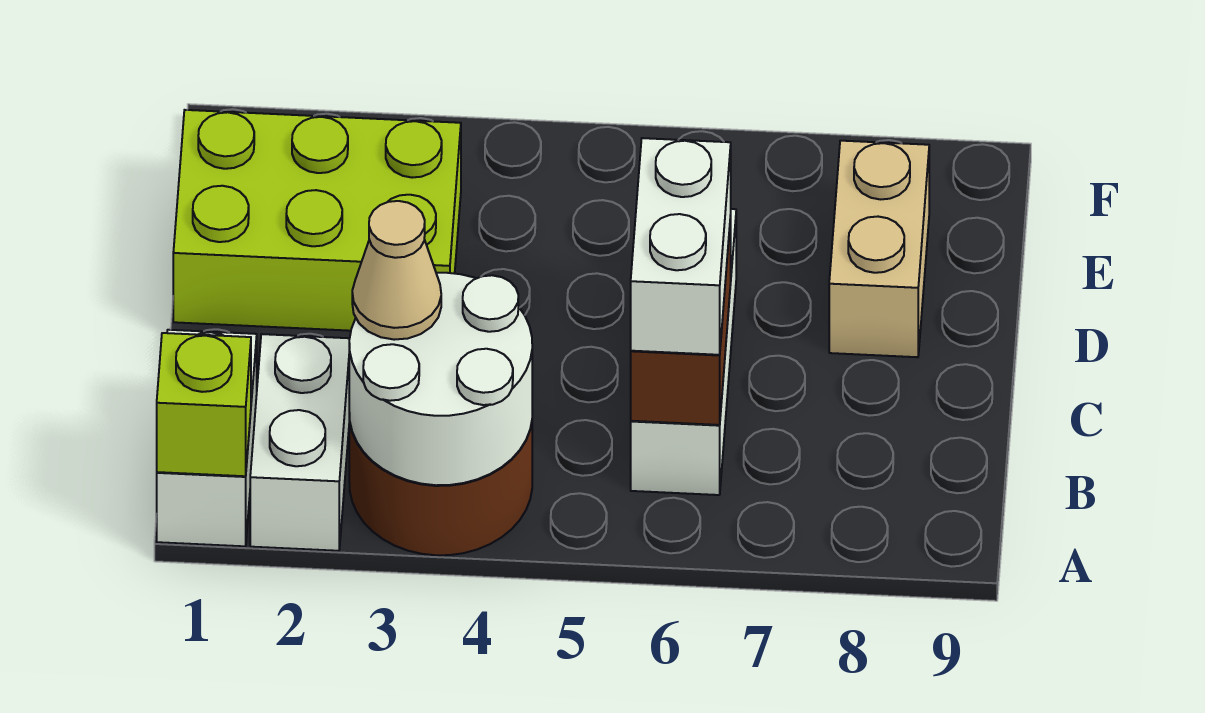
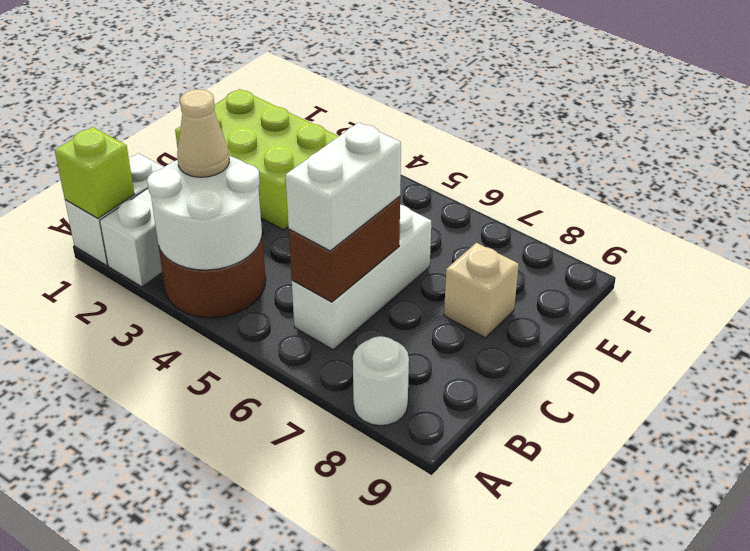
none -> white round brick A8 level 1
tan brick D8:E8 level 1 -> tan brick D8 level 1

